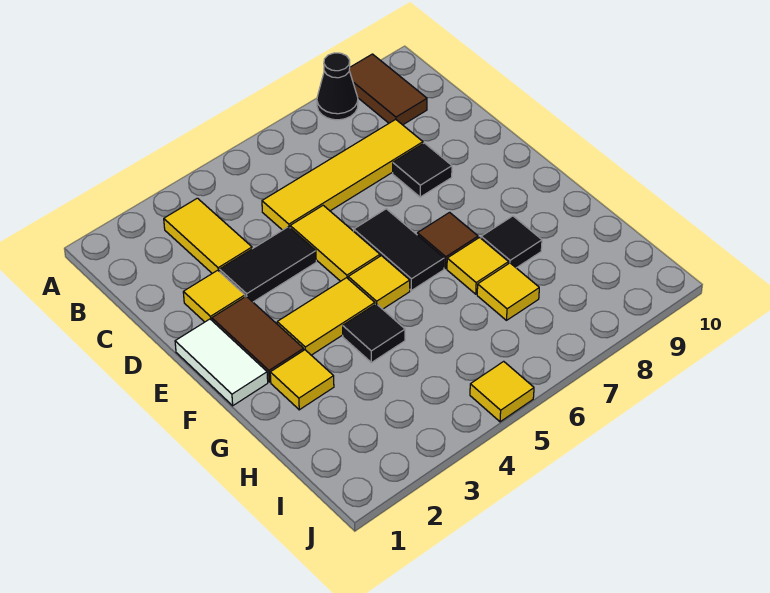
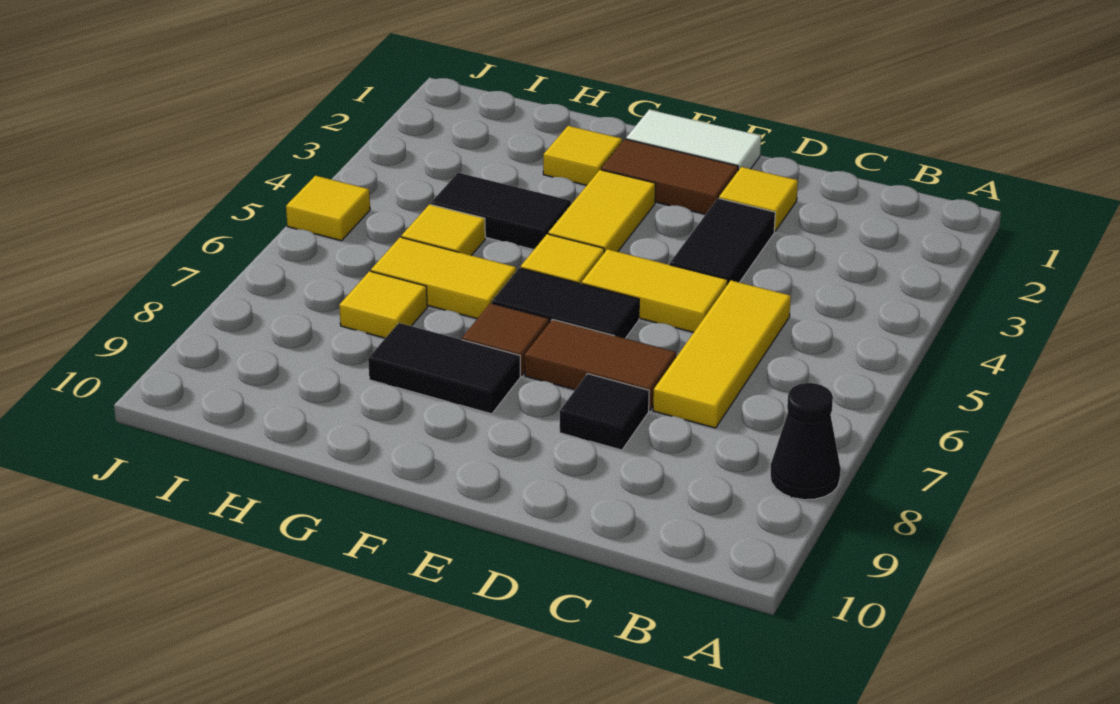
brown tile A9:B9 level 1 -> brown tile D7:E7 level 1
yellow tile B3:C3 level 1 -> yellow tile G6:H6 level 1
yellow tile C5:C8 level 1 -> yellow tile C5:C7 level 1
black tile G4 level 1 -> black tile G4:H4 level 1
yellow tile G7 level 1 -> yellow tile H5 level 1
black tile G8 level 1 -> black tile F8:G8 level 1

